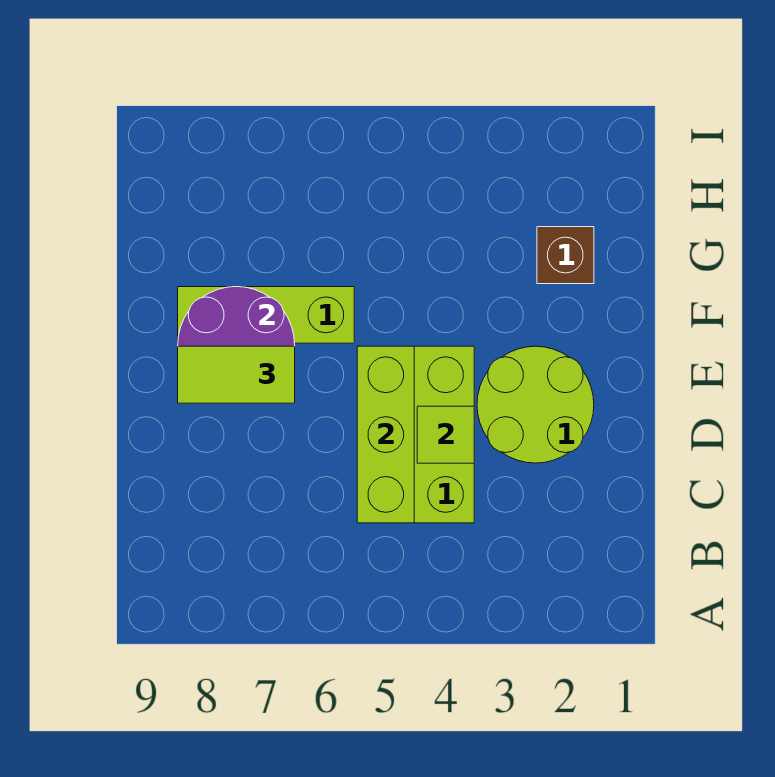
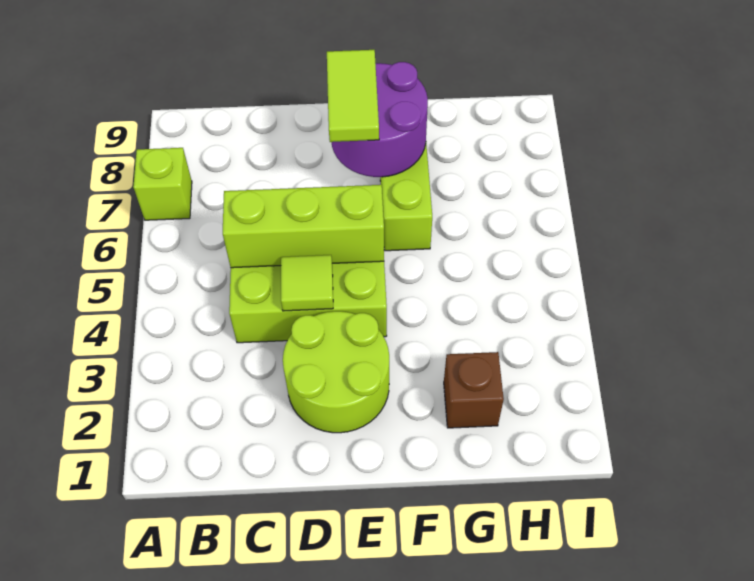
none -> lime brick A7 level 1

